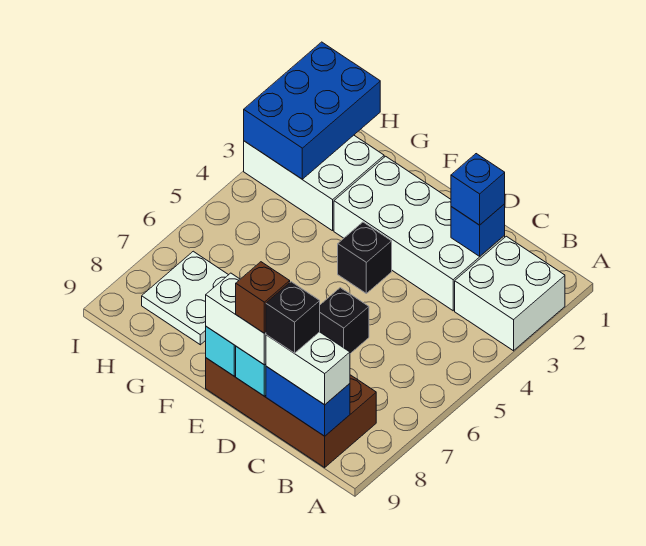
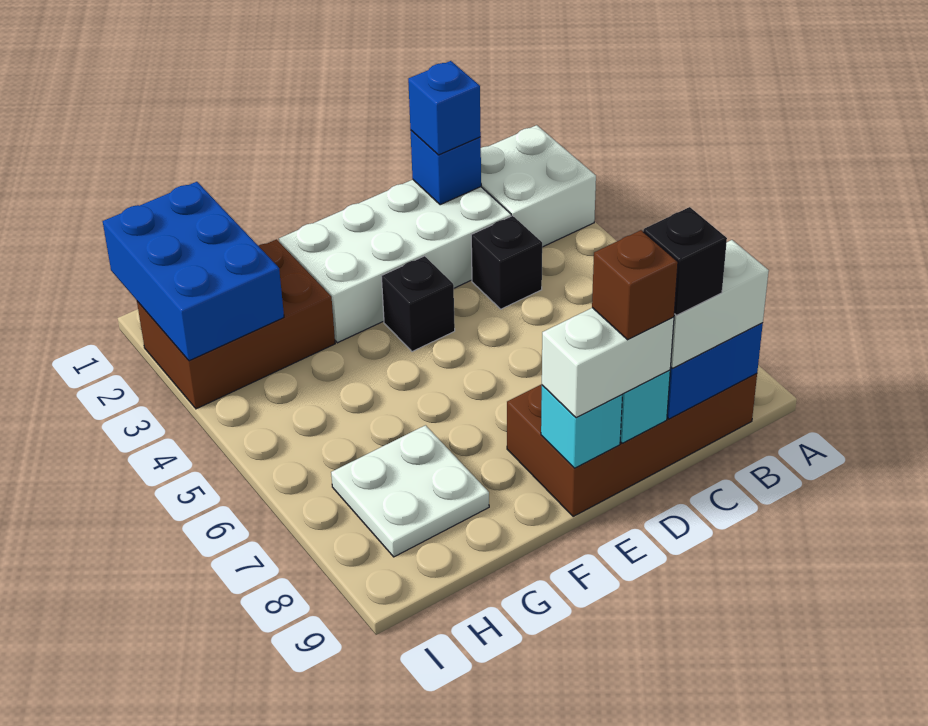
black brick D6 level 1 -> black brick C4 level 1
white brick G2:I3 level 1 -> brown brick G2:I3 level 1

